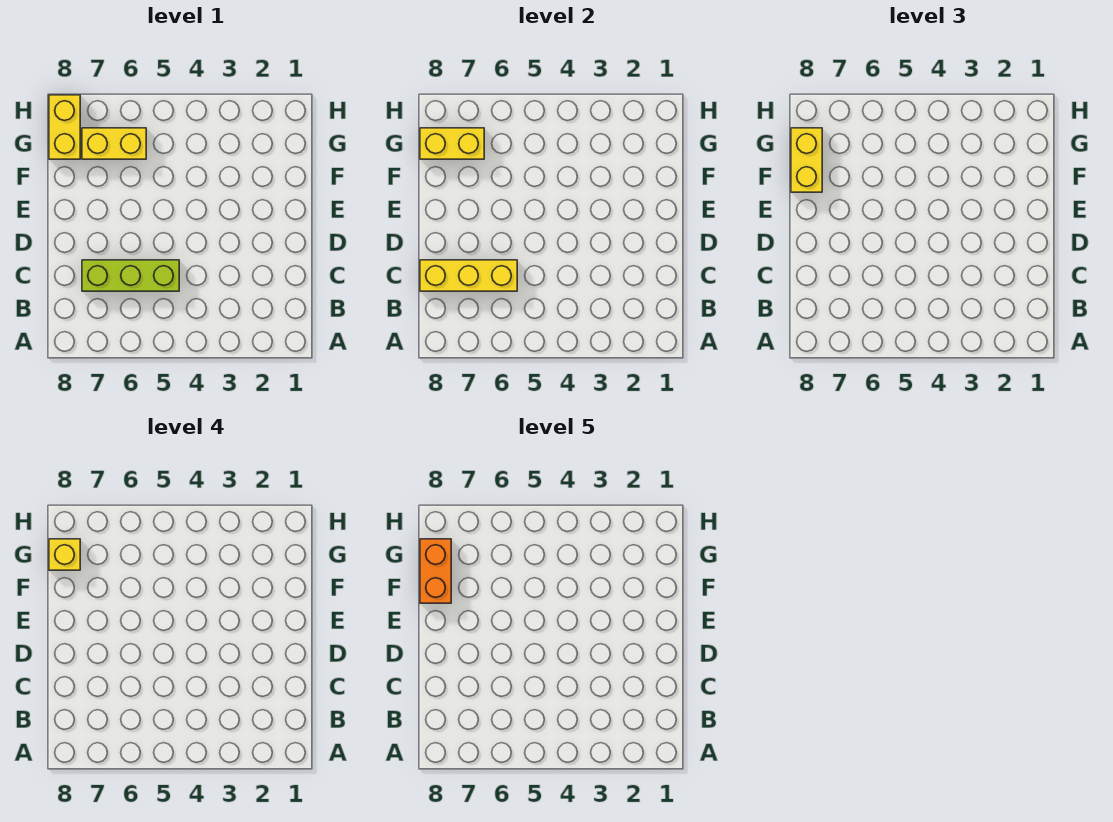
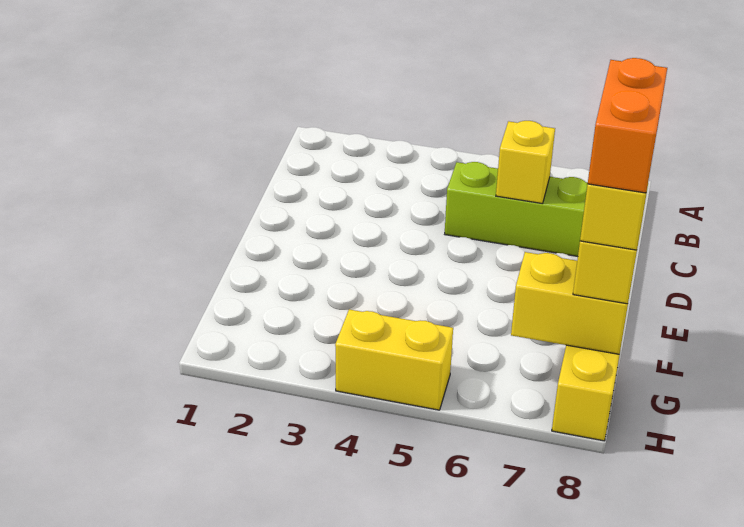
yellow brick C6:C8 level 2 -> yellow brick C6 level 2
yellow brick G6:G7 level 1 -> yellow brick H4:H5 level 1

